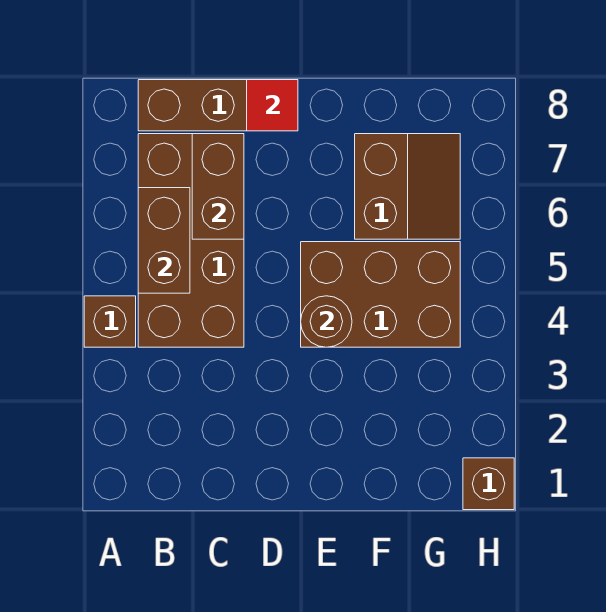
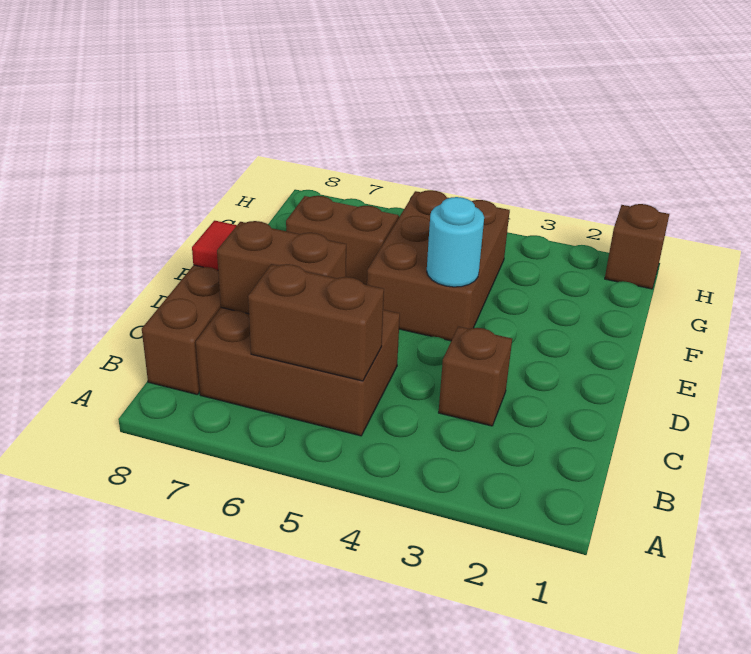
brown brick A4 level 1 -> brown brick C3 level 1
brown brick B4:C7 level 1 -> brown brick B5:C7 level 1
brown round brick E4 level 2 -> cyan round brick E4 level 2

